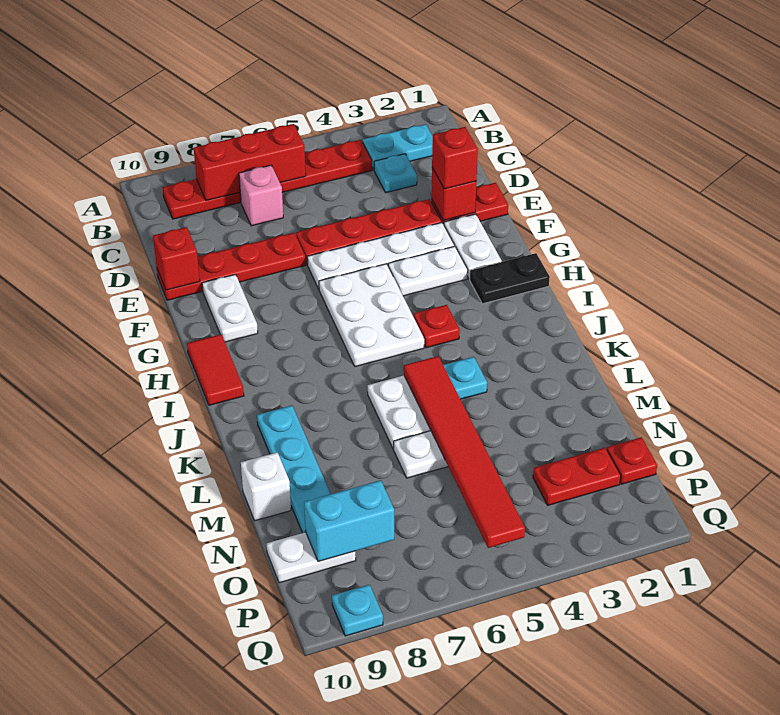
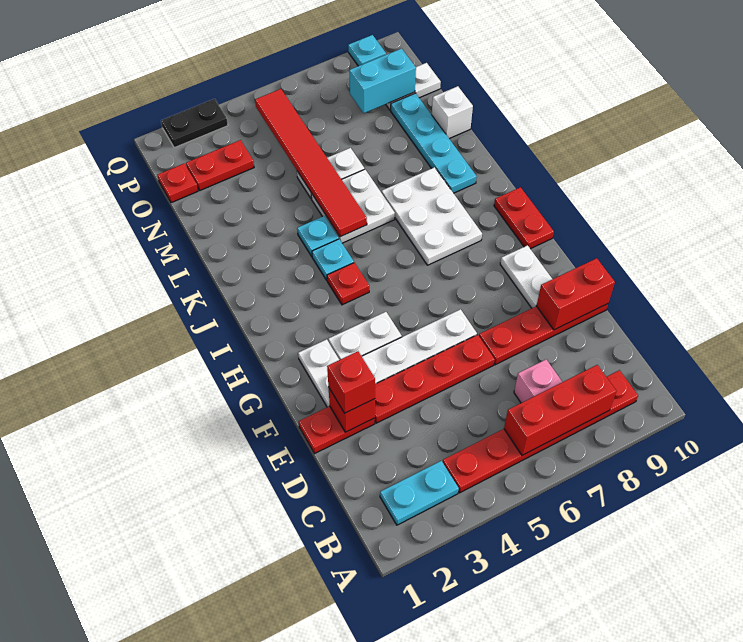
cyan plate C3 level 1 -> cyan plate J4 level 1
red brick E10 level 2 -> red brick E9:E10 level 2
white plate G5:I6 level 1 -> white plate I7:K8 level 1
black plate H1:H2 level 1 -> black plate Q2:Q3 level 1
red tile H10:I10 level 1 -> red plate H10:I10 level 1

